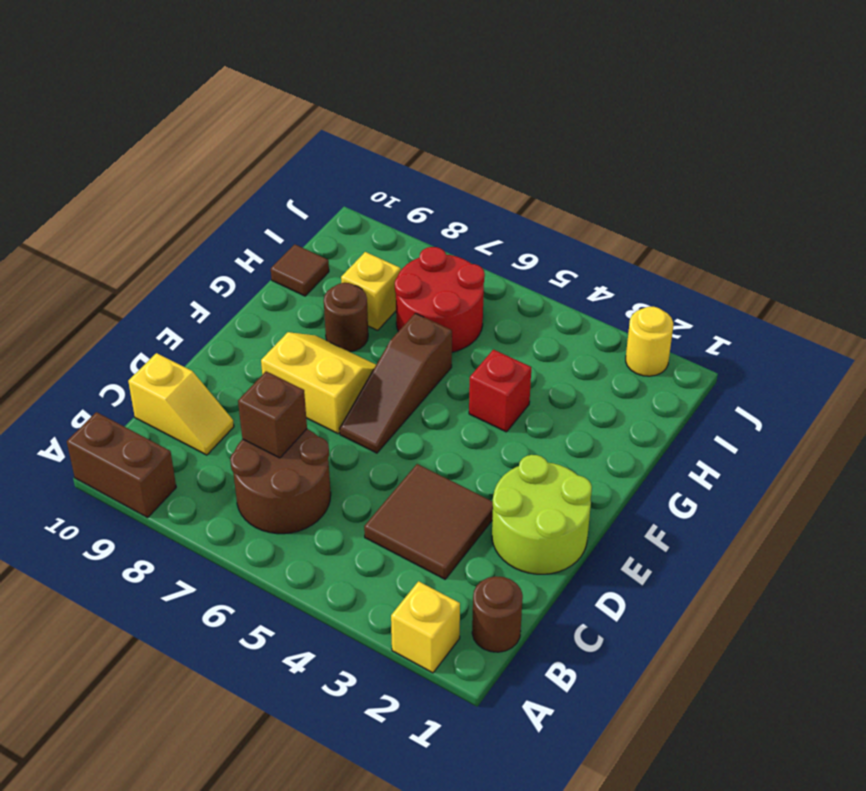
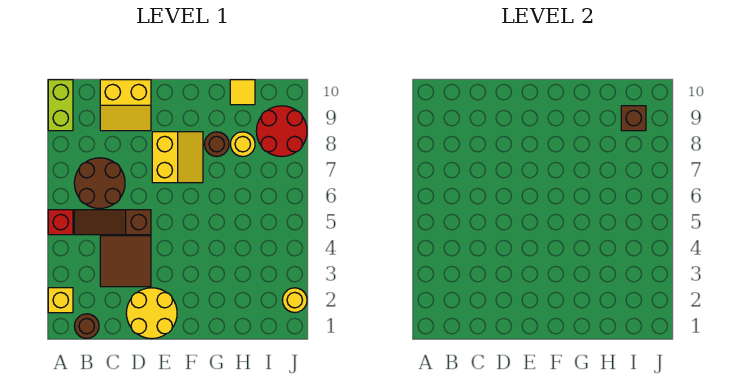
brown brick A9:A10 level 1 -> lime brick A9:A10 level 1
brown brick C7 level 2 -> brown brick I9 level 2
yellow slope C9:C10 level 1 top 10 -> yellow slope C9:D10 level 1 top 10
lime round brick D1:E2 level 1 -> yellow round brick D1:E2 level 1
brown slope E6:G6 level 1 top G -> brown slope B5:D5 level 1 top D
red brick G4 level 1 -> red brick A5 level 1
red round brick H6:I7 level 1 -> red round brick I8:J9 level 1
yellow brick H8 level 1 -> yellow round brick H8 level 1
brown tile H10 level 1 -> yellow tile H10 level 1

